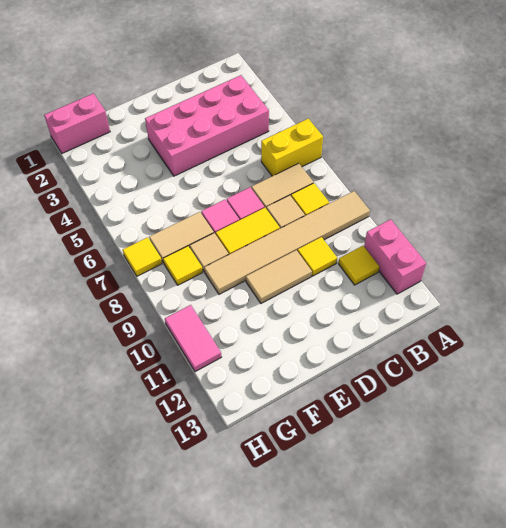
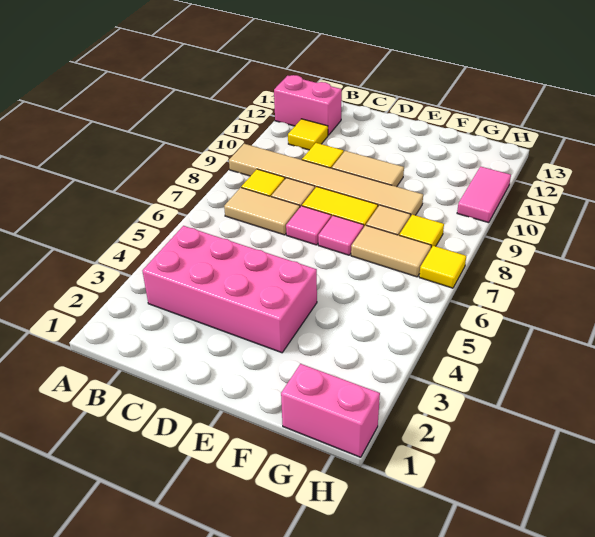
yellow brick A6:B6 level 1 -> none
pink brick A11:A12 level 1 -> pink brick A12:B12 level 1

